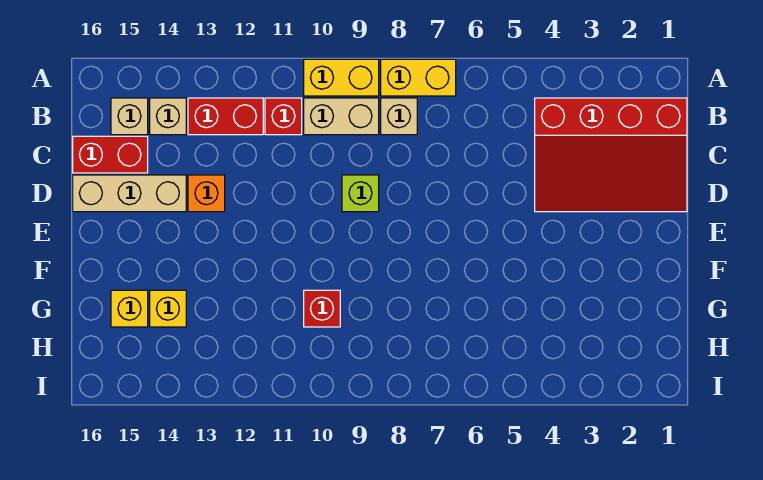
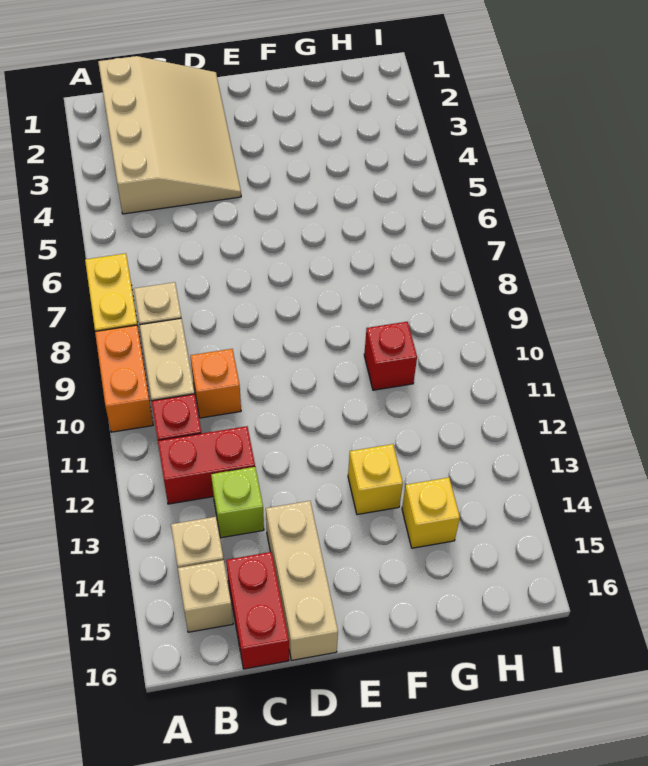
yellow brick A9:A10 level 1 -> orange brick A9:A10 level 1
red slope B1:D4 level 1 top B -> tan slope B1:D4 level 1 top B
red brick B12:B13 level 1 -> red brick B12:C12 level 1
lime brick D9 level 1 -> lime brick C13 level 1
orange brick D13 level 1 -> orange brick C10 level 1
yellow brick G15 level 1 -> yellow brick F13 level 1

